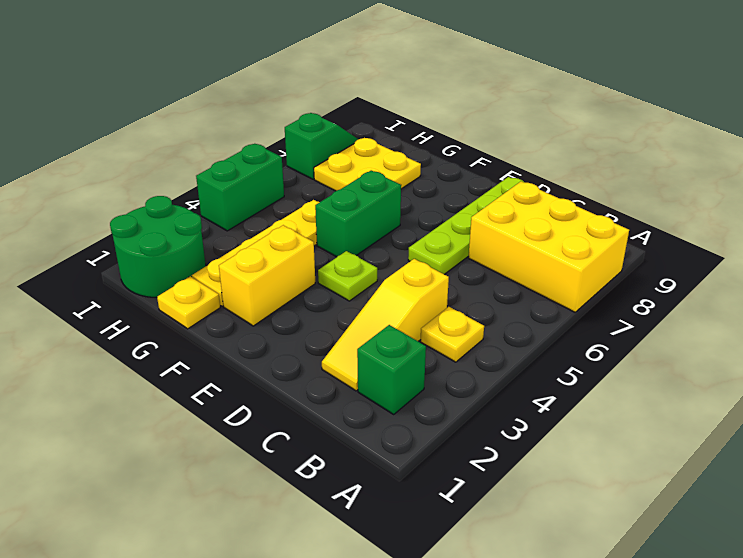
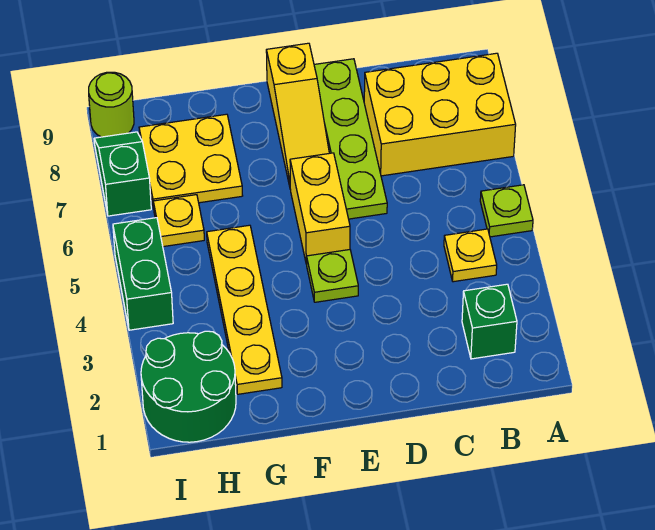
none -> lime plate A5 level 1
yellow slope C2:C4 level 1 top 4 -> yellow slope E7:E9 level 1 top 9
yellow brick F2:F3 level 1 -> yellow brick E5:E6 level 1
green brick F5:F6 level 1 -> none
yellow plate G1 level 1 -> yellow plate H6 level 1
none -> lime round brick I9 level 1

